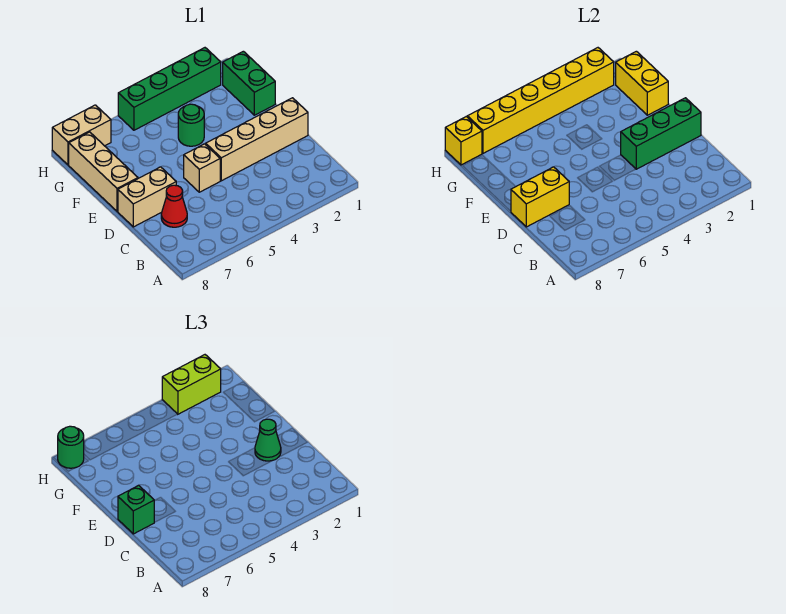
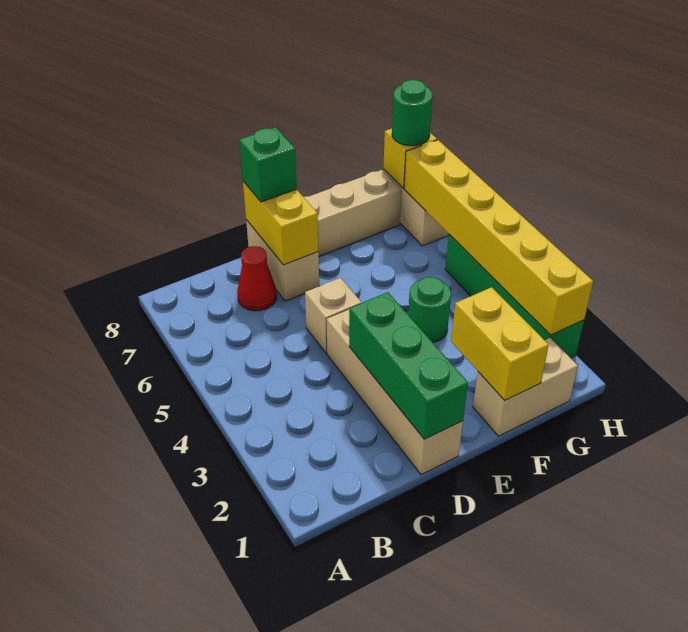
green cone D2 level 3 -> none
green brick F1:G1 level 1 -> tan brick F1:G1 level 1
yellow brick F1:G1 level 2 -> yellow brick F1:F2 level 2
lime brick H2:H3 level 3 -> none

